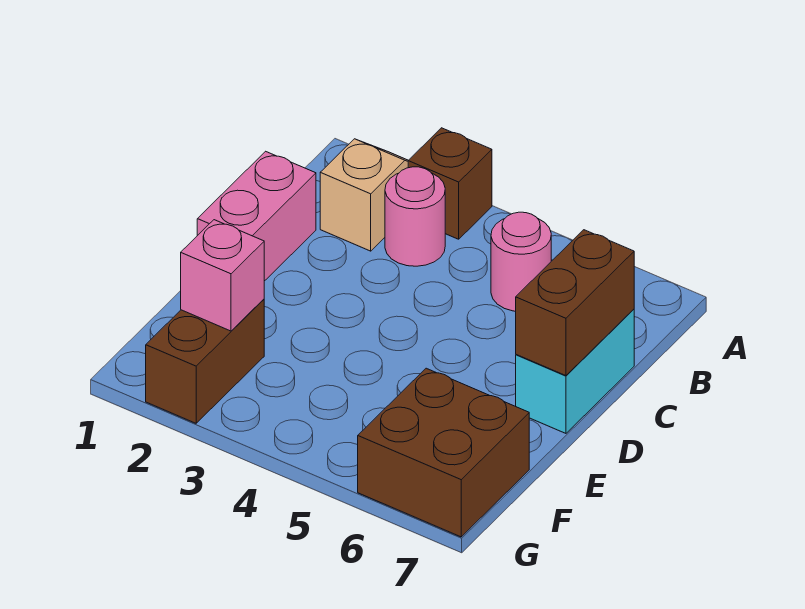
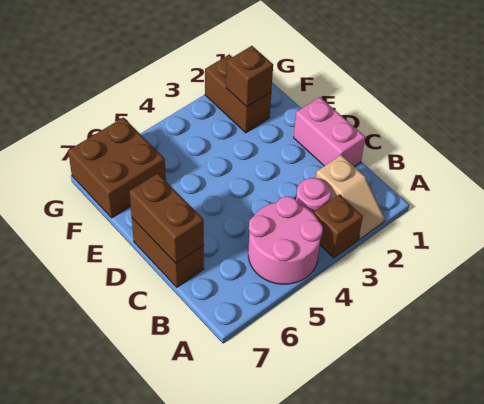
pink round brick B5 level 1 -> pink round brick A4:B5 level 1
cyan brick C7:D7 level 1 -> brown brick C7:D7 level 1
pink brick F2 level 2 -> brown brick F2 level 2

